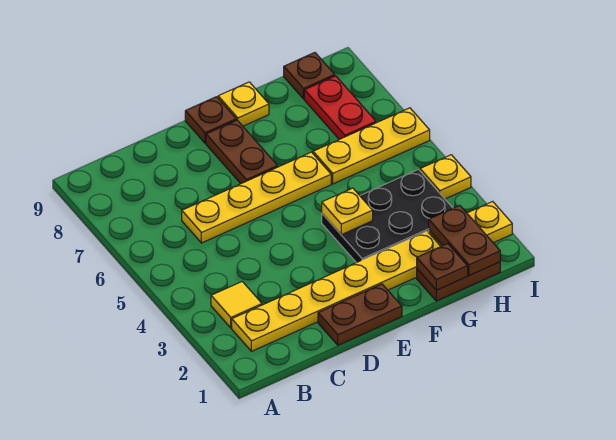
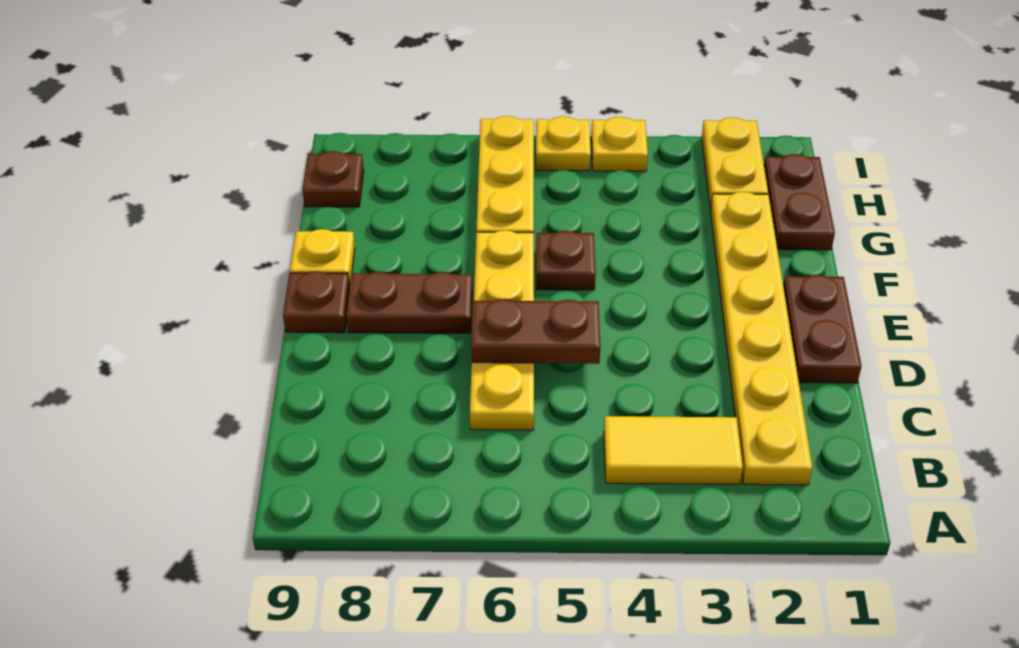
yellow tile B3 level 1 -> yellow tile B3:B4 level 1
black plate F3:H4 level 1 -> none
yellow plate F4 level 2 -> yellow plate I5 level 1
brown plate G1 level 2 -> brown plate F5 level 1
brown plate H1:H2 level 2 -> brown plate D5:D6 level 2
red plate H7:H8 level 1 -> none

